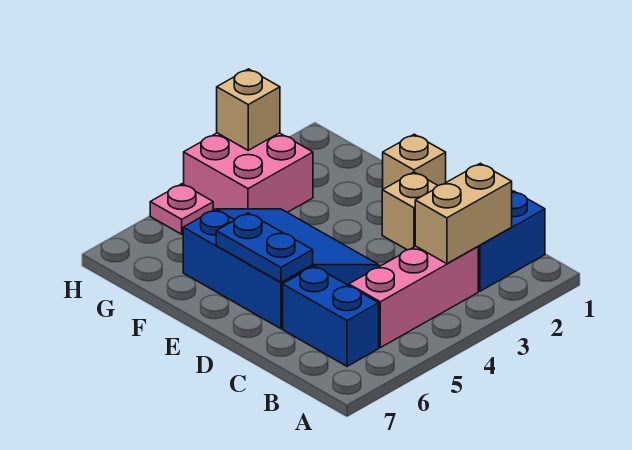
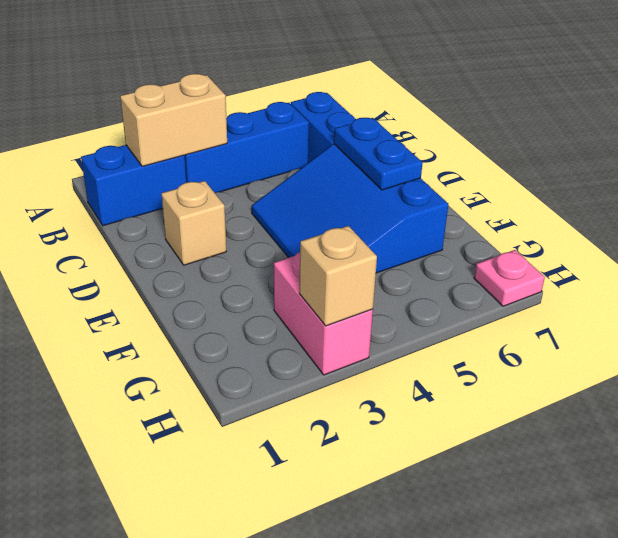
pink brick B3:B5 level 1 -> blue brick B3:B5 level 1
tan brick E1 level 1 -> none
pink brick G3:H4 level 1 -> pink brick G3:H3 level 1
pink plate H5 level 1 -> pink plate H7 level 1

